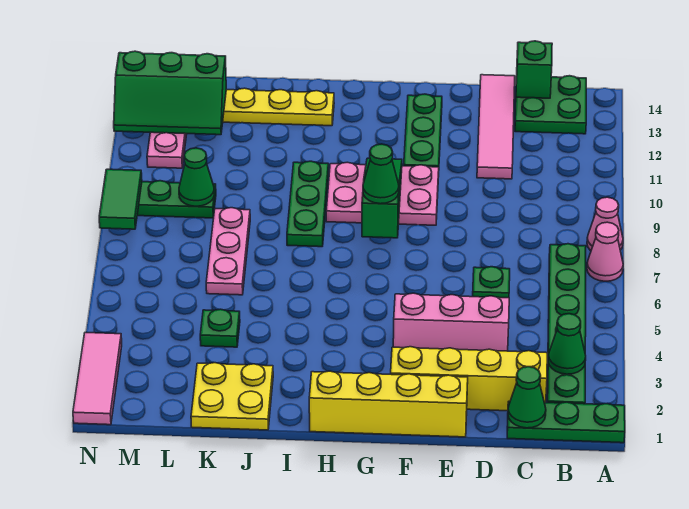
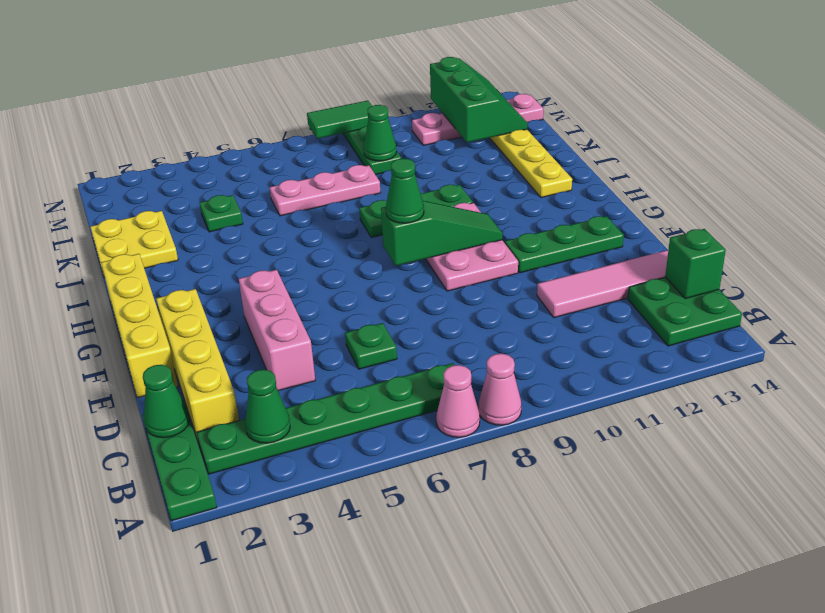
green slope L12:N13 level 2 top 13 -> green slope L12:N13 level 2 top 12
pink tile N1:N3 level 1 -> none

